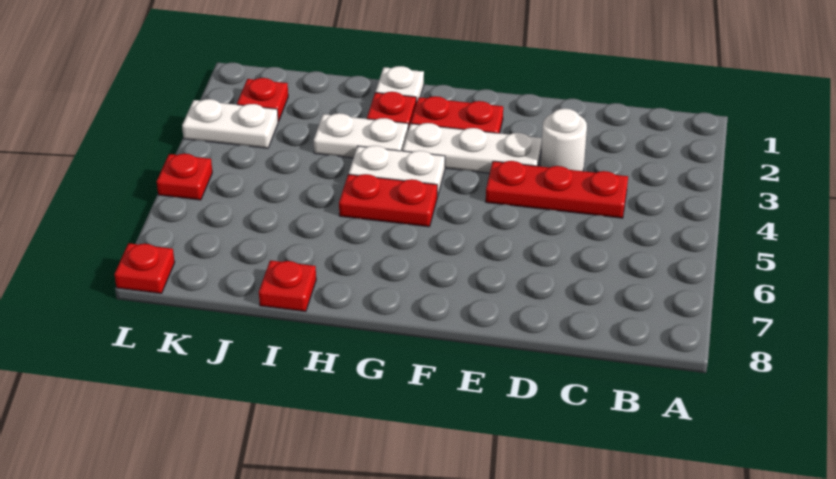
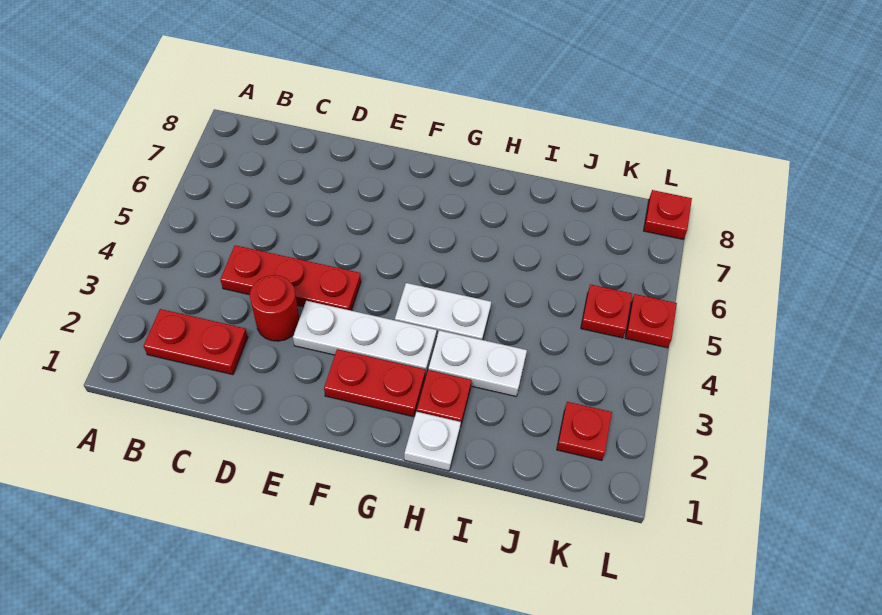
white round brick D3 level 1 -> red round brick D3 level 1
red plate G5:H5 level 1 -> red plate B2:C2 level 1
red plate I8 level 1 -> red plate K5 level 1
white plate K3:L3 level 1 -> none

